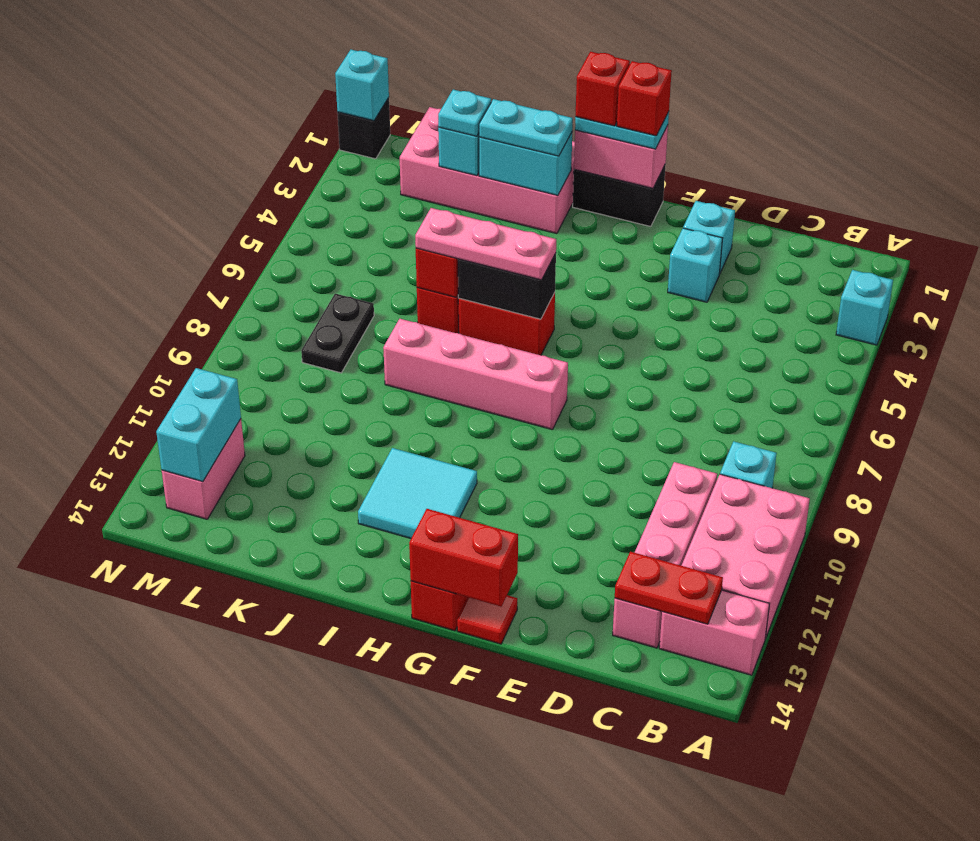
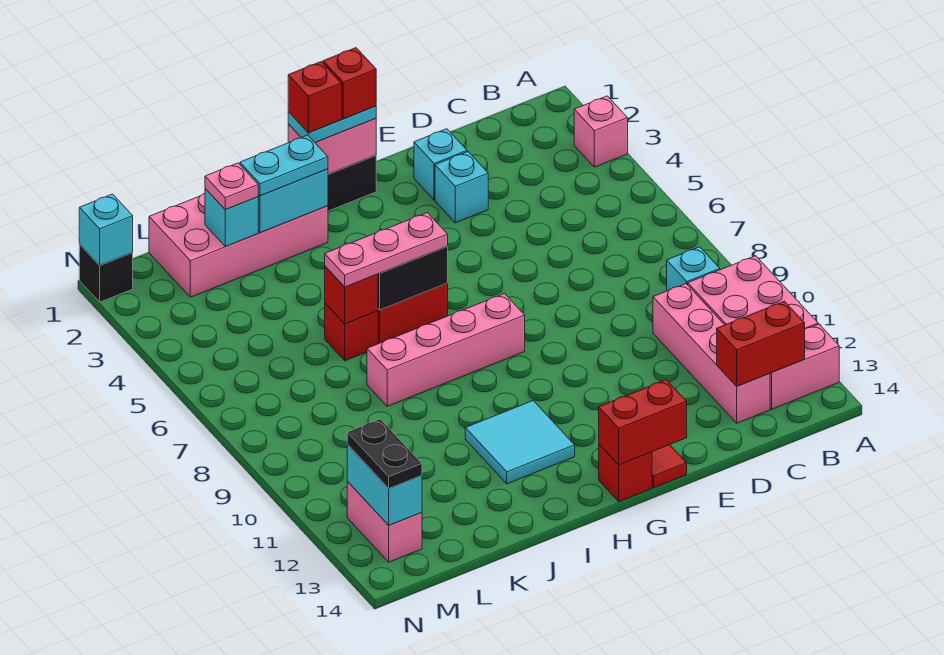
cyan brick A3 level 1 -> pink brick A3 level 1
red plate B13:C13 level 2 -> red brick B13:C13 level 2
cyan plate K2 level 3 -> pink plate K2 level 3
black plate L7:L8 level 1 -> black plate M12:M13 level 3

